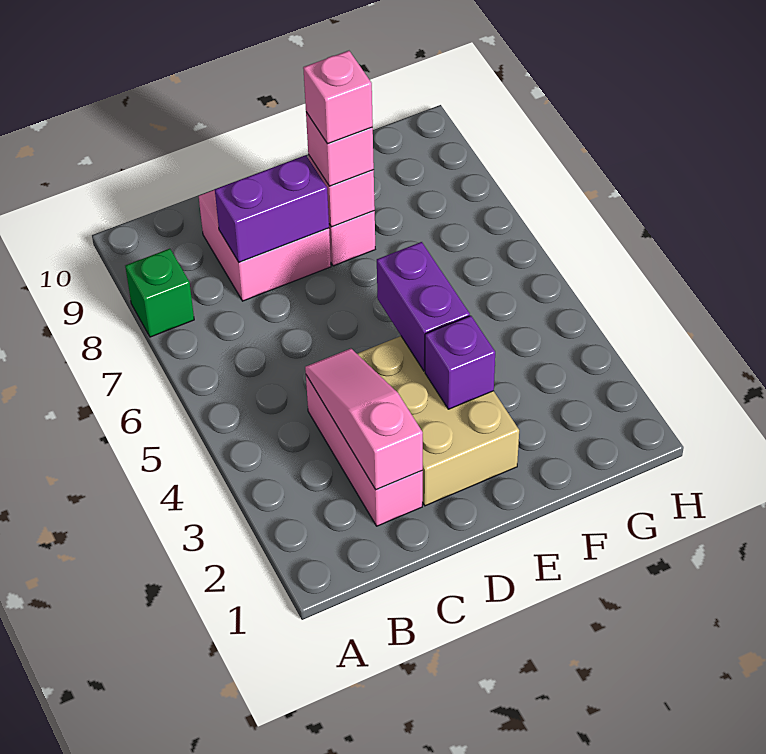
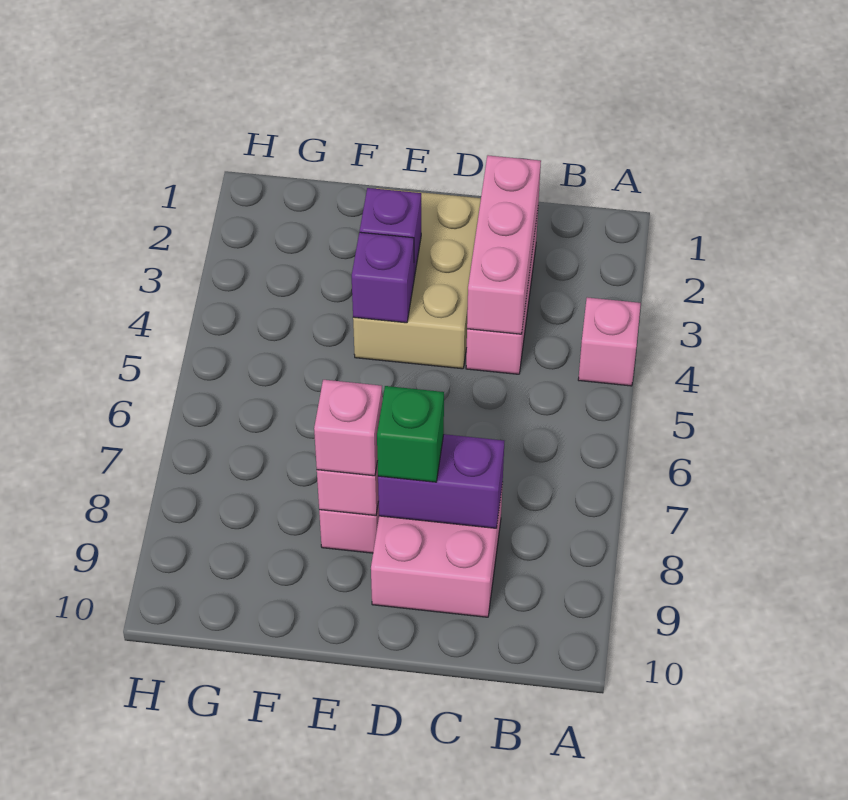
green brick A8 level 1 -> green brick D8 level 3
pink slope C2:C4 level 2 top 2 -> pink brick C2:C4 level 2
purple brick E4:E5 level 2 -> purple brick E4 level 2
pink brick E8 level 4 -> pink brick A4 level 1

